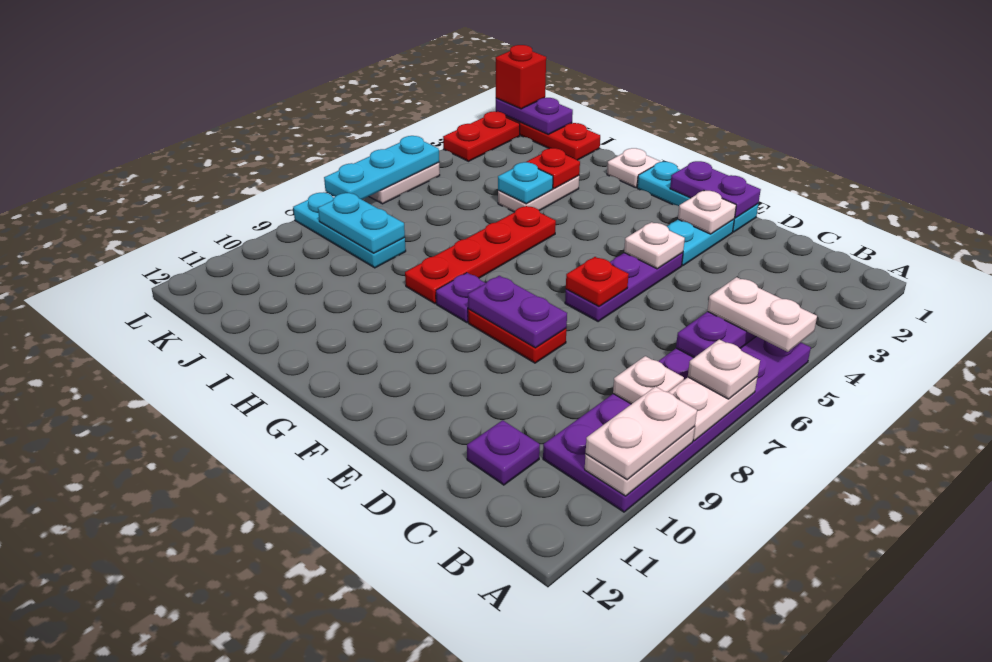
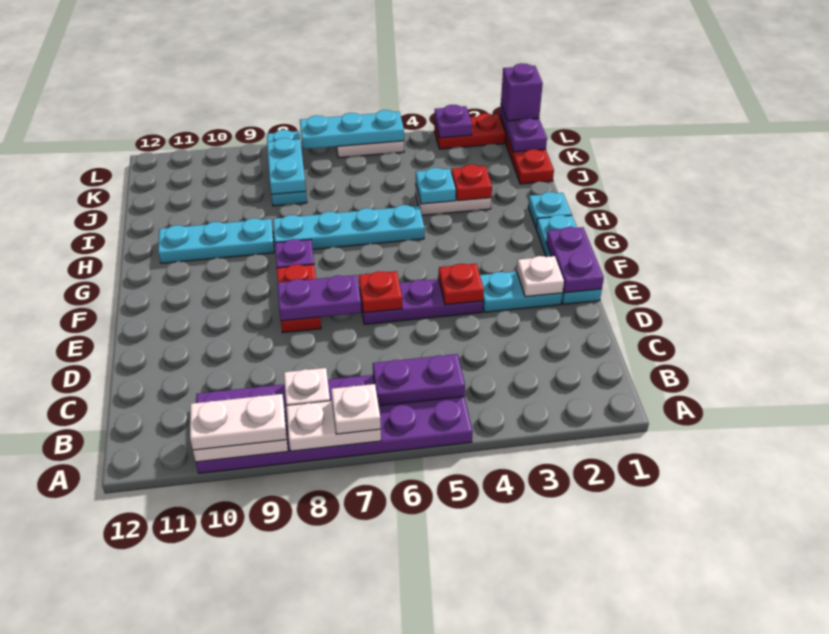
white plate A5:B5 level 3 -> none
purple plate C11 level 1 -> purple plate L3 level 2
white plate E4 level 2 -> red plate E4 level 2
purple plate E8:F8 level 2 -> purple plate E7:E8 level 2
white plate H1 level 1 -> cyan plate H1 level 1
red plate H5:H8 level 1 -> cyan plate H5:H8 level 1
none -> cyan plate H9:H11 level 1
red brick L1 level 3 -> purple brick L1 level 3

